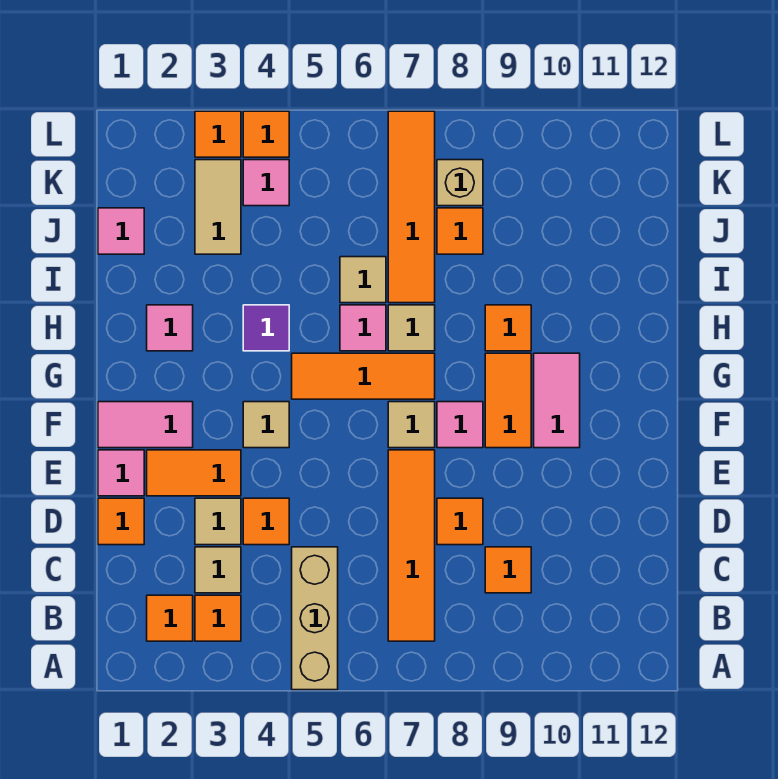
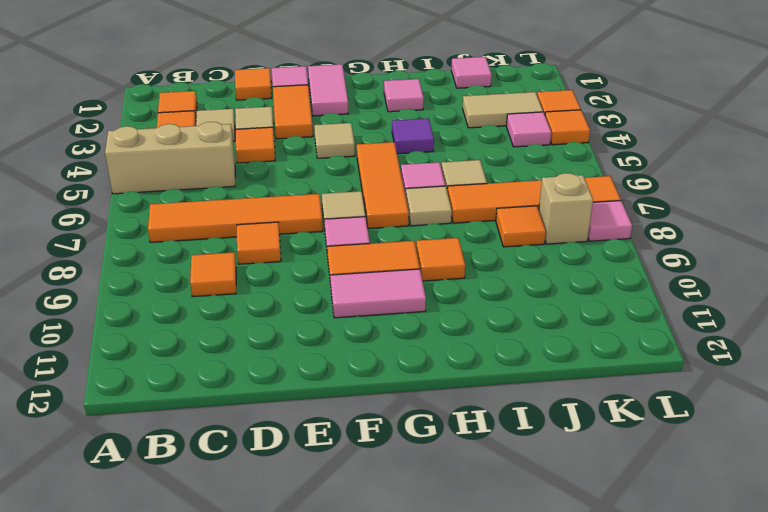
none -> pink tile L8 level 1

